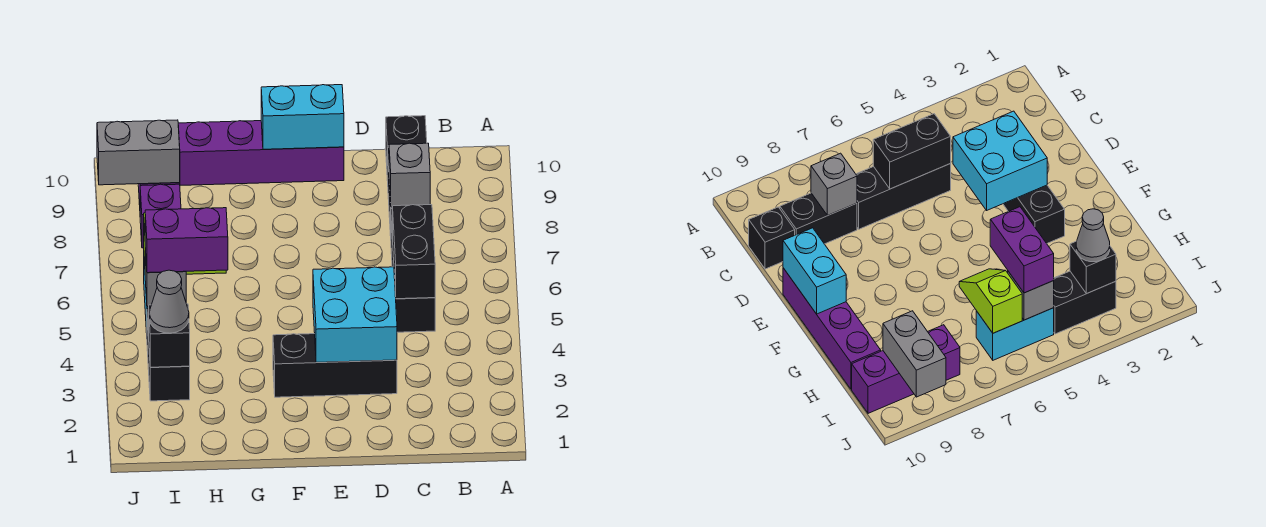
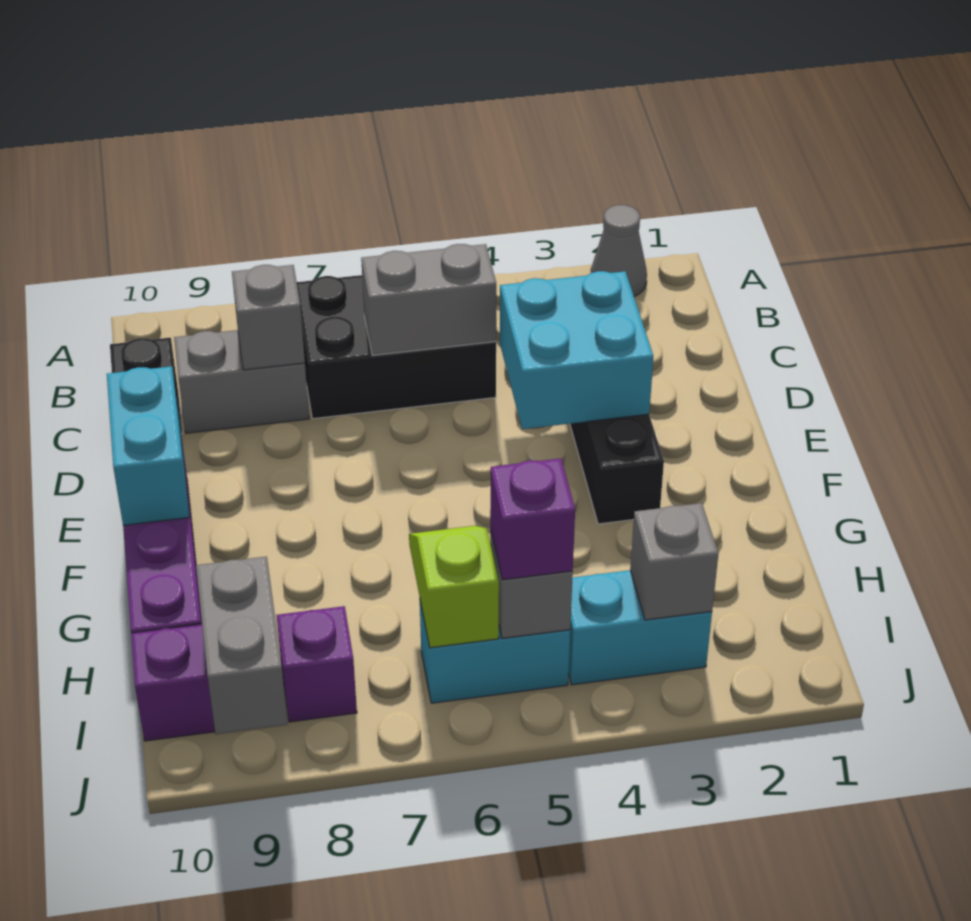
black brick C5:C7 level 1 -> black brick B5:C7 level 1
black brick C5:C6 level 2 -> grey brick C5:C6 level 2
black brick C8:C9 level 1 -> grey brick C8:C9 level 1
purple brick H5:I5 level 3 -> purple brick I5 level 3
black brick I3:I4 level 1 -> cyan brick I3:I4 level 1
black brick I3 level 2 -> grey brick I3 level 2
grey cone I3 level 3 -> grey cone A2 level 1

